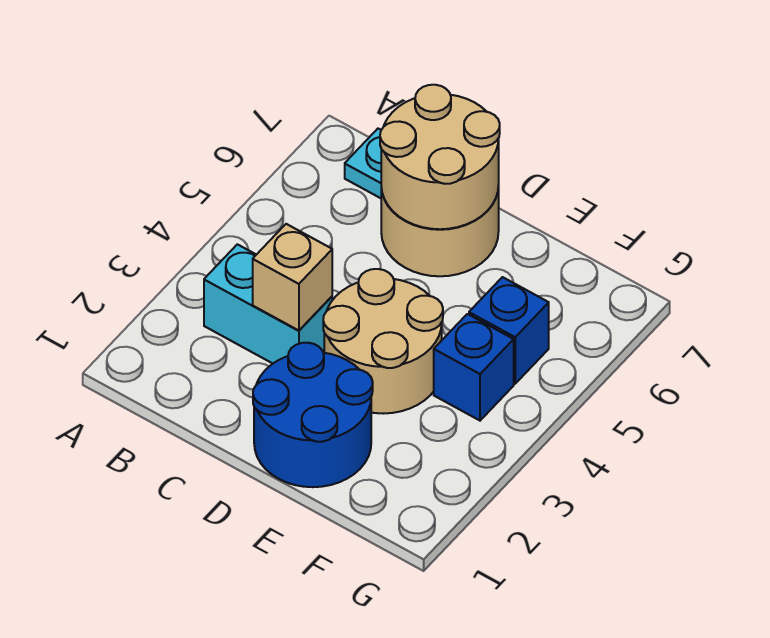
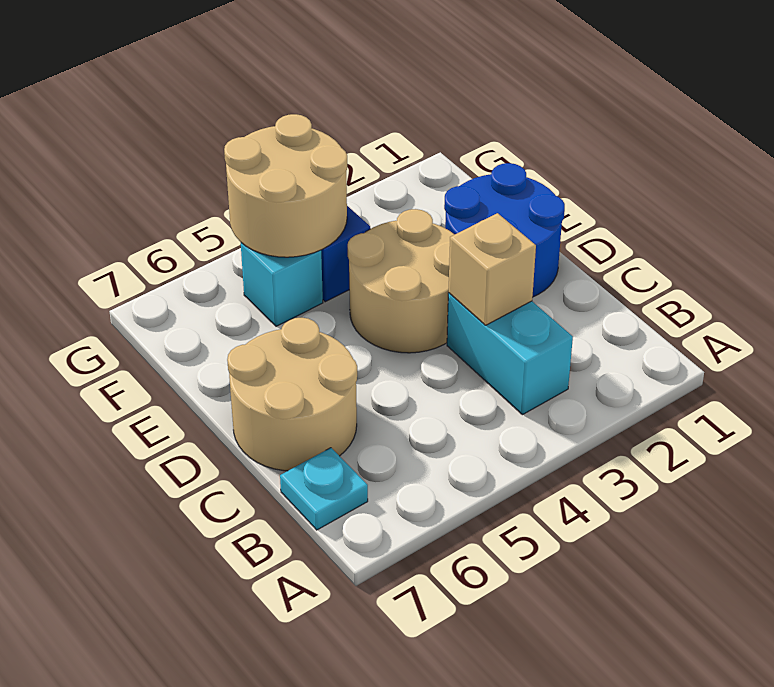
tan round brick C6:D7 level 2 -> tan round brick F4:G5 level 2
blue brick F5 level 1 -> cyan brick F5 level 1

